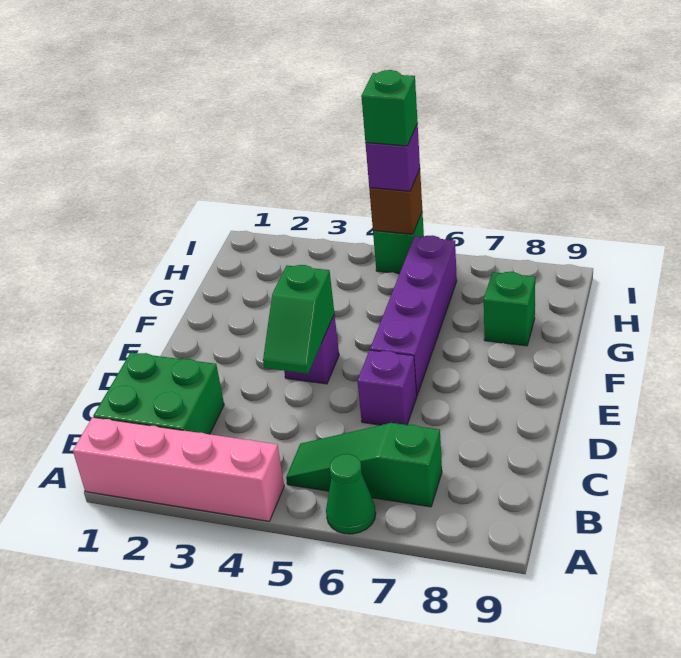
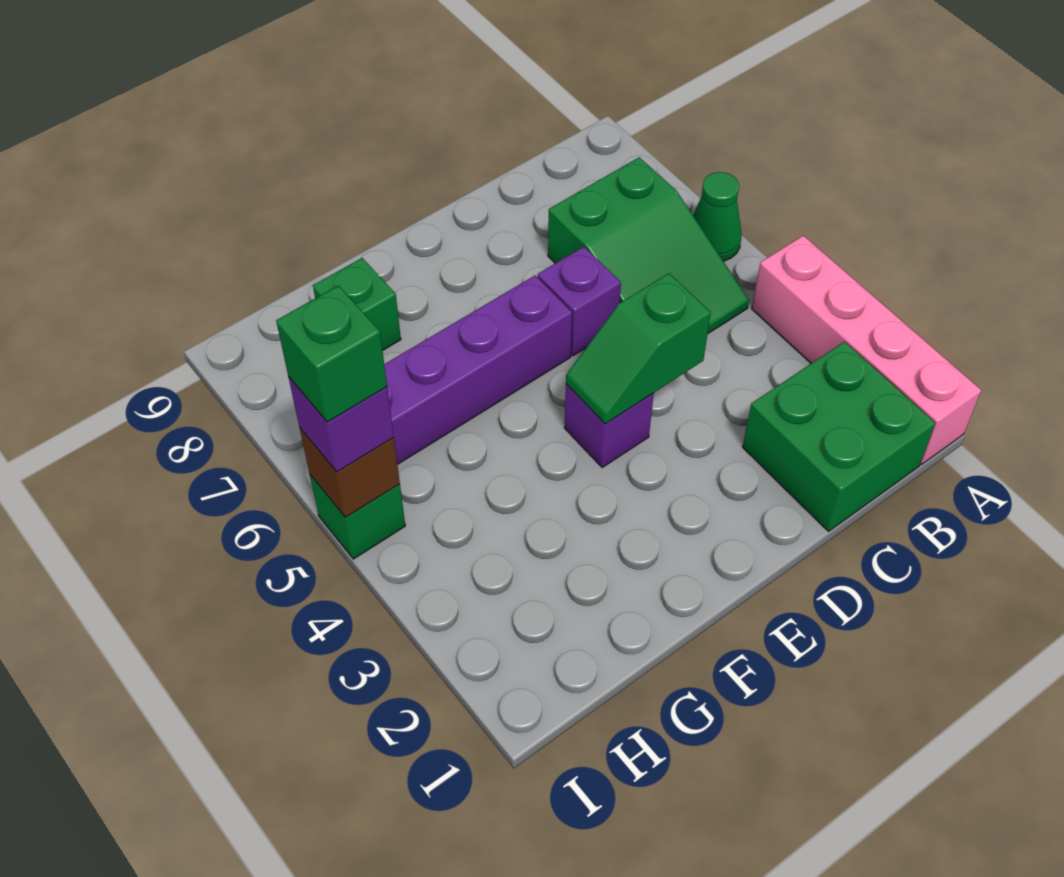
green slope B5:B7 level 1 top 7 -> green slope B5:C7 level 1 top 7
green slope D4:E4 level 2 top E -> green slope D4:E4 level 2 top D

